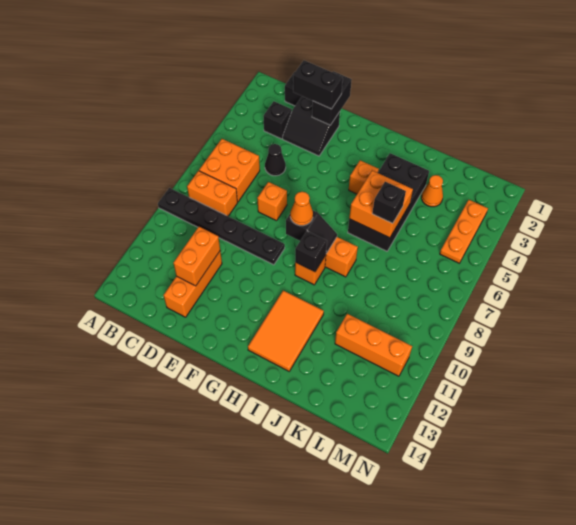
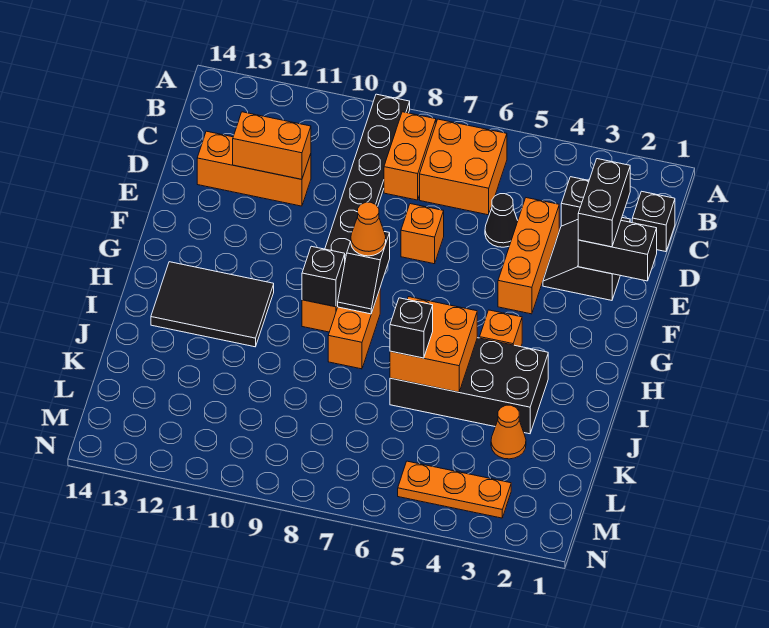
orange tile H11:I13 level 1 -> black tile H11:I13 level 1
orange brick K11:M11 level 1 -> orange brick D4:F4 level 1

